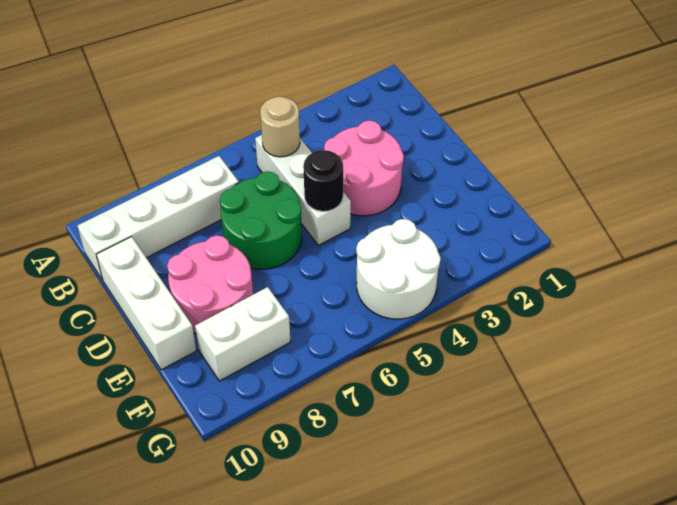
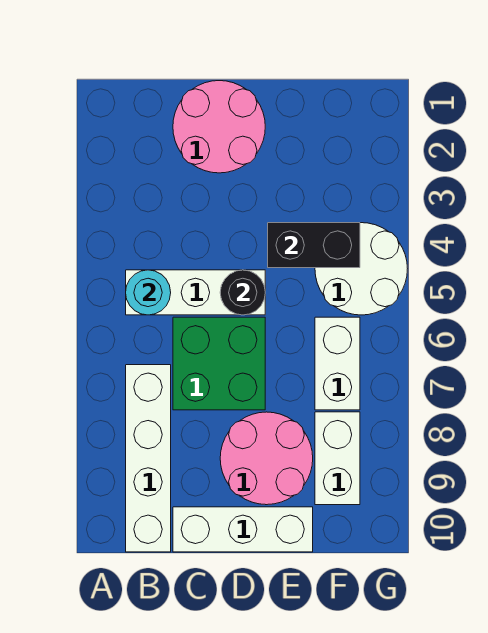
tan round brick B5 level 2 -> cyan round brick B5 level 2
pink round brick C3:D4 level 1 -> pink round brick C1:D2 level 1
green round brick C6:D7 level 1 -> green brick C6:D7 level 1
none -> black brick E4:F4 level 2
none -> white brick F6:F7 level 1

